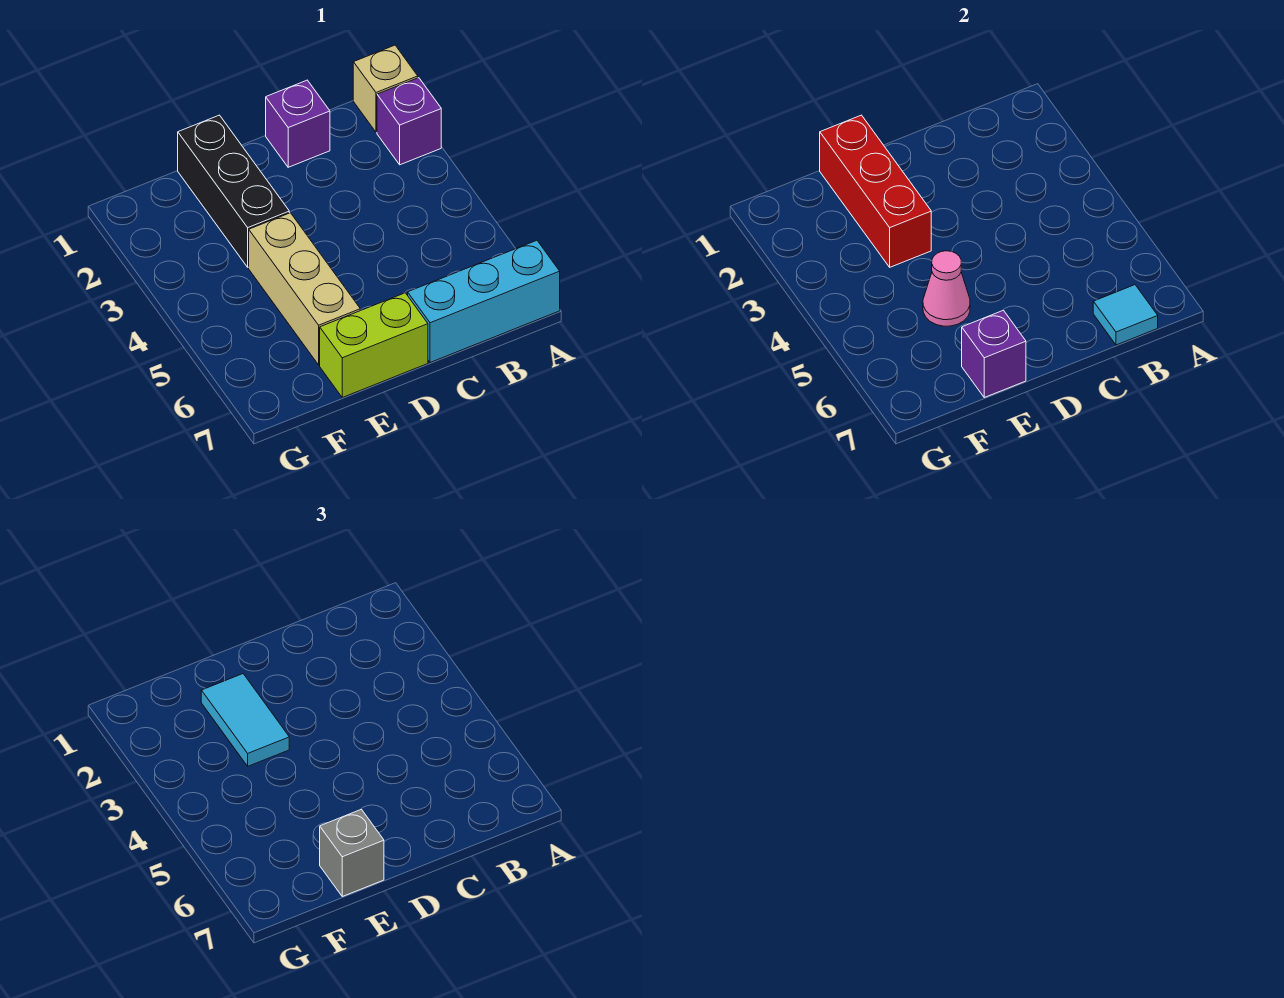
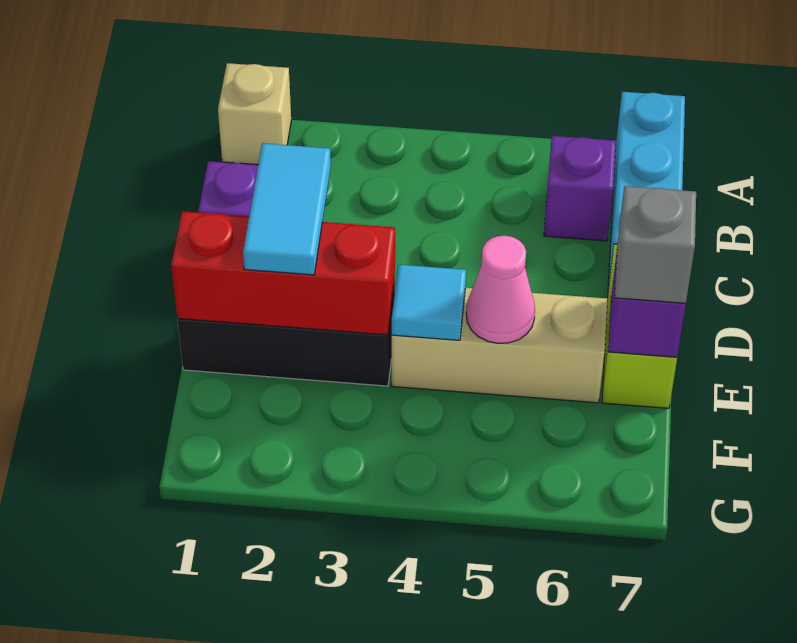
purple brick A2 level 1 -> purple brick B6 level 1
cyan tile B7 level 2 -> cyan tile E4 level 2
cyan tile E2:E3 level 3 -> cyan tile D2:E2 level 3

